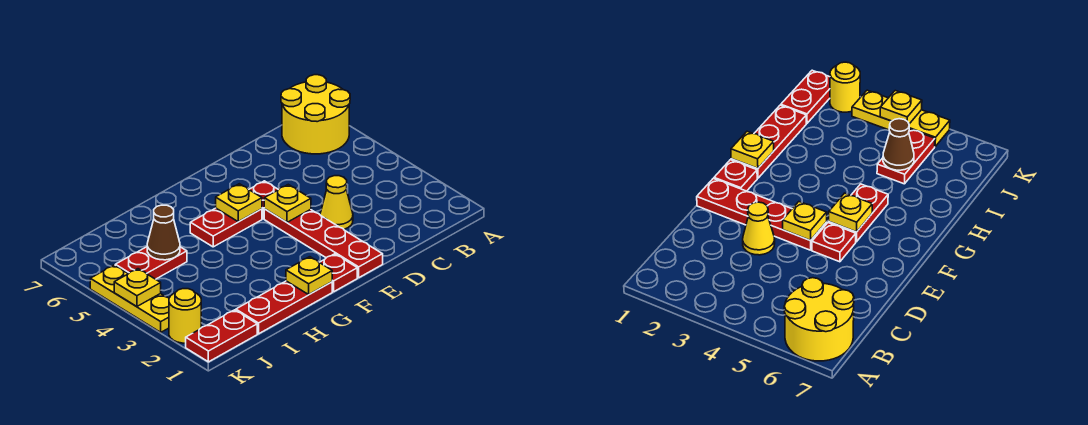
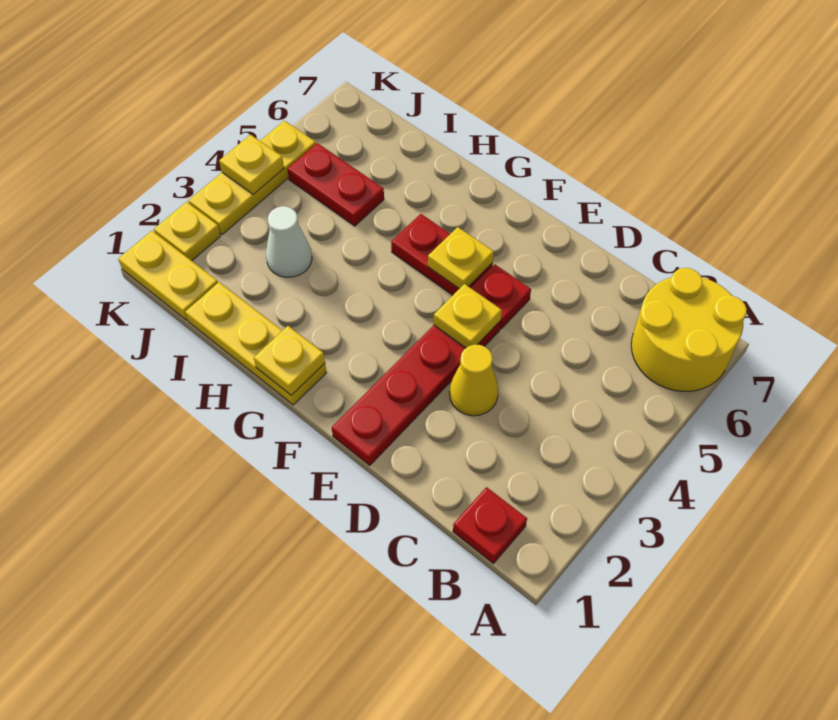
red plate F1 level 1 -> red plate B1 level 1
red plate G1:I1 level 1 -> yellow plate G1:I1 level 1
none -> white cone I3 level 1
brown cone I5 level 2 -> none
red plate J1:K1 level 1 -> yellow plate J1:K1 level 1
yellow round brick K2 level 1 -> yellow plate K2 level 1

